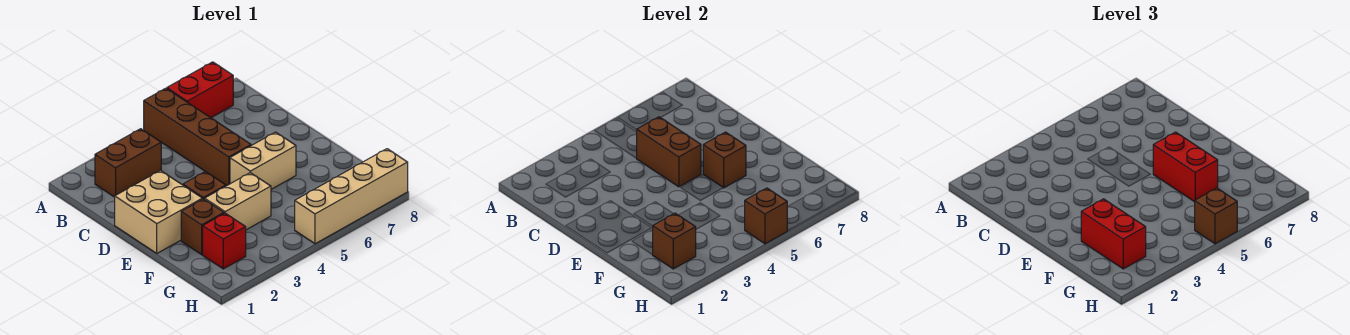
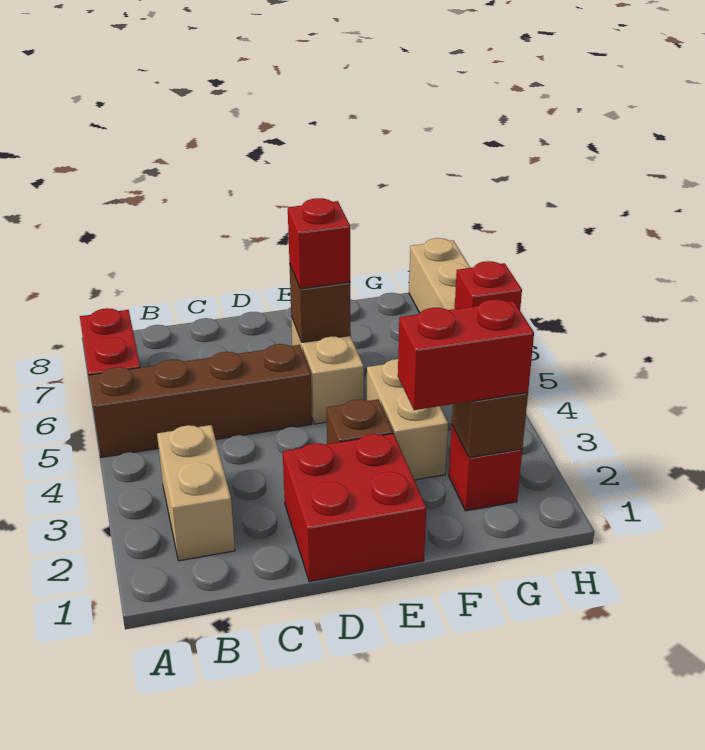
brown brick B2:B3 level 1 -> tan brick B2:B3 level 1
brown brick C5:D5 level 2 -> none
tan brick D1:E2 level 1 -> red brick D1:E2 level 1
red brick E6:F6 level 3 -> red brick E6 level 3
brown brick F2 level 1 -> none
brown brick H5 level 2 -> red brick H5 level 2
brown brick H5 level 3 -> none

